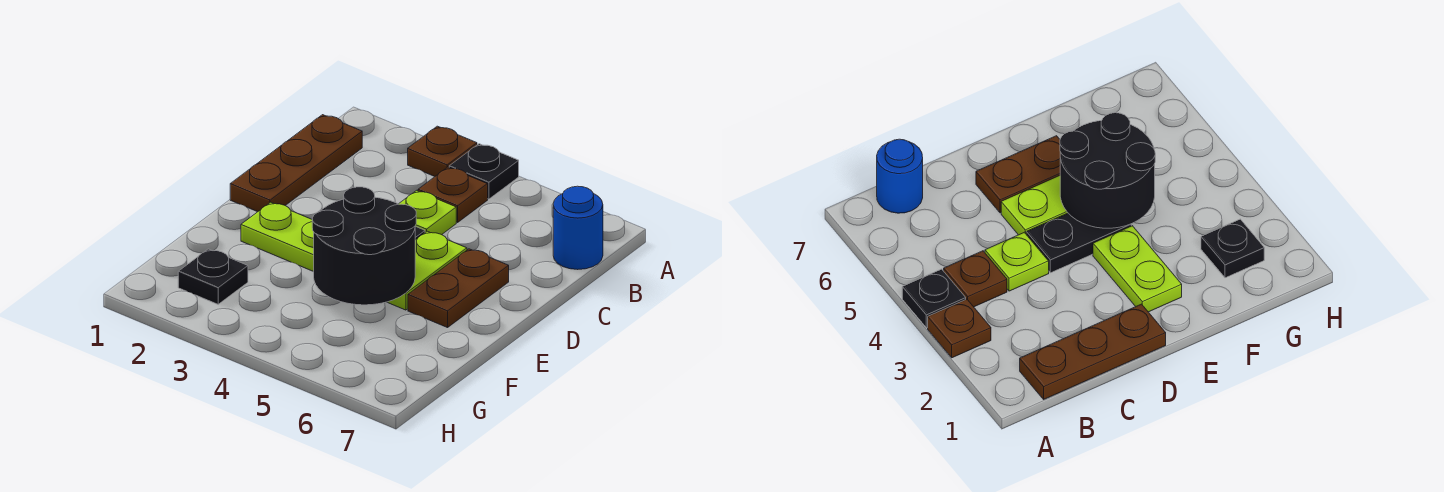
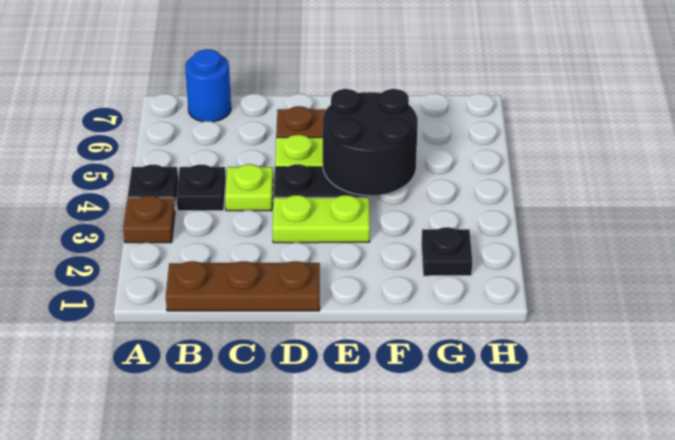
brown plate B4 level 1 -> black plate B4 level 1
lime plate E2:E3 level 1 -> lime plate D3:E3 level 1

